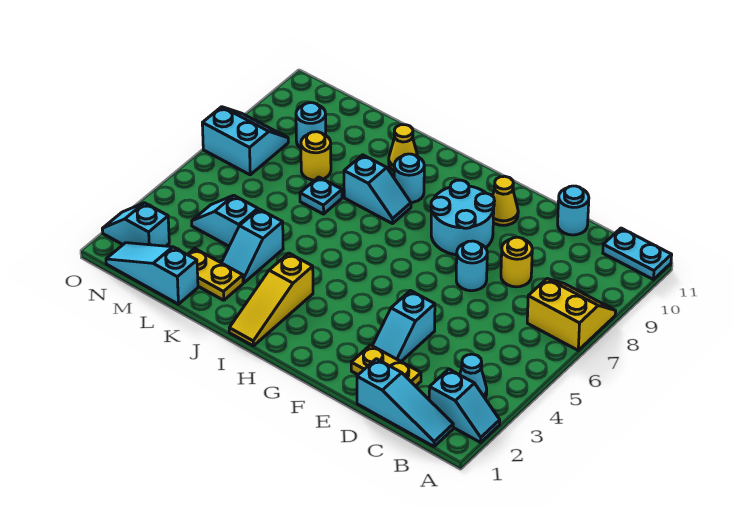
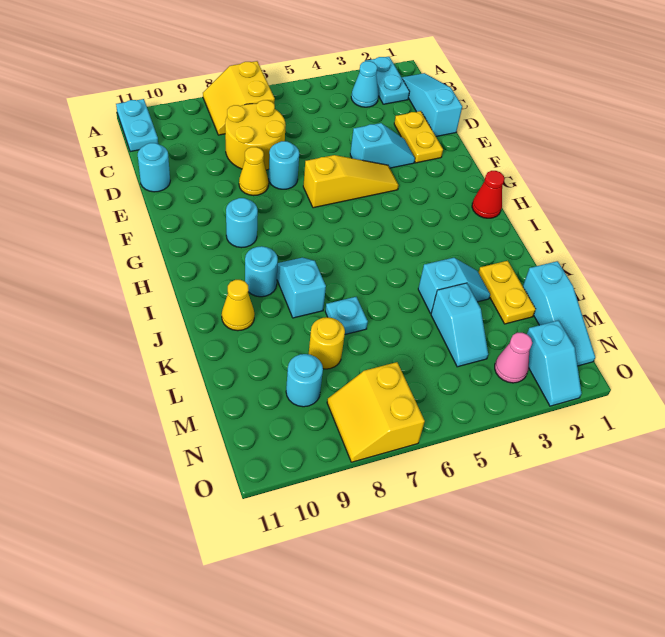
cyan slope A2:B2 level 1 top B -> cyan plate A2:B2 level 1
yellow round brick D8 level 1 -> yellow round brick C7:D8 level 1
cyan round brick F8:G9 level 1 -> cyan round brick G9 level 1
yellow cone F10 level 1 -> yellow cone E8 level 1
none -> red cone H1 level 1
yellow slope I1:I3 level 1 top 3 -> yellow slope F4:F6 level 1 top 6
none -> pink cone N3 level 1
cyan slope N7:O8 level 1 top 7 -> yellow slope N7:O8 level 1 top 7

